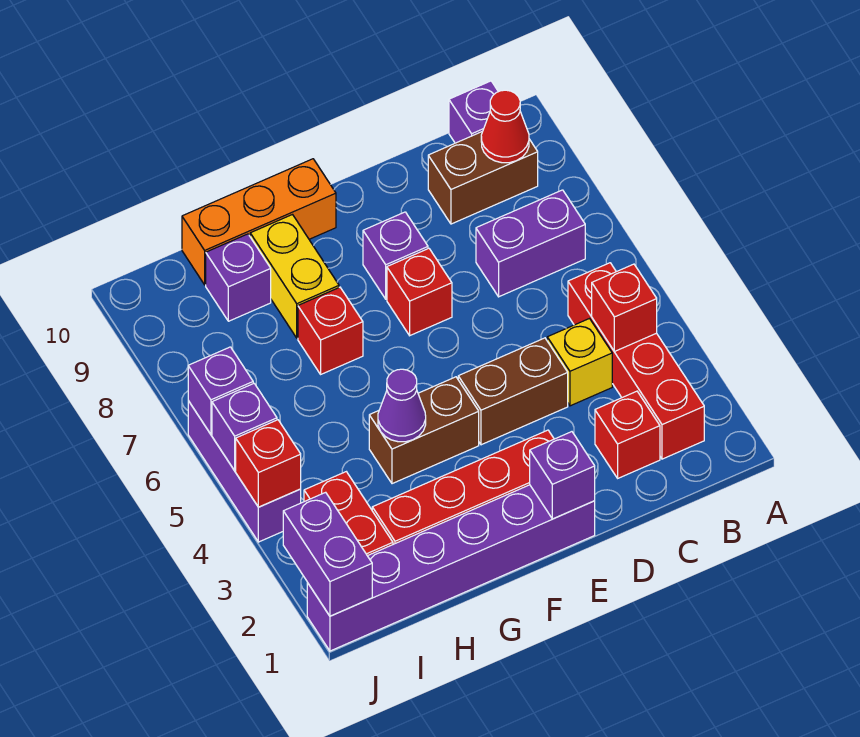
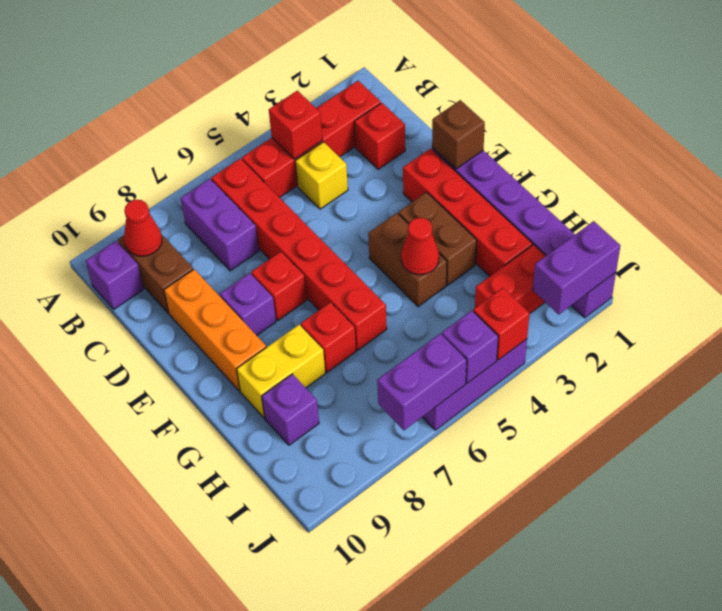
none -> red brick B6:G6 level 1
brown brick D4:E4 level 1 -> brown brick F3:G3 level 1
purple brick E1 level 2 -> brown brick E1 level 2
orange brick F10:H10 level 1 -> orange brick D9:F9 level 1
purple cone G4 level 2 -> red cone G4 level 2
purple brick J6 level 2 -> purple brick J6:J7 level 2

